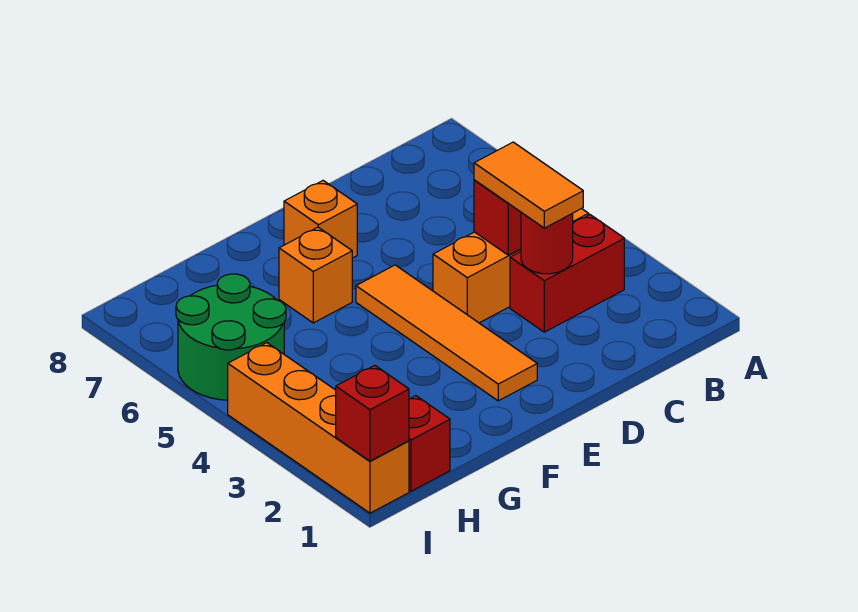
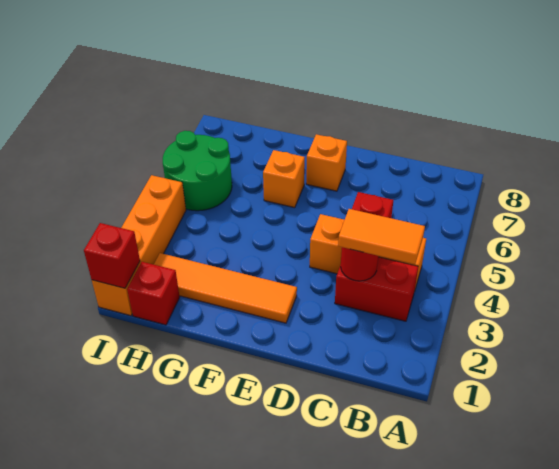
orange tile C3:C4 level 3 -> orange tile B3:C3 level 3
orange tile E2:E5 level 1 -> orange tile E2:H2 level 1

